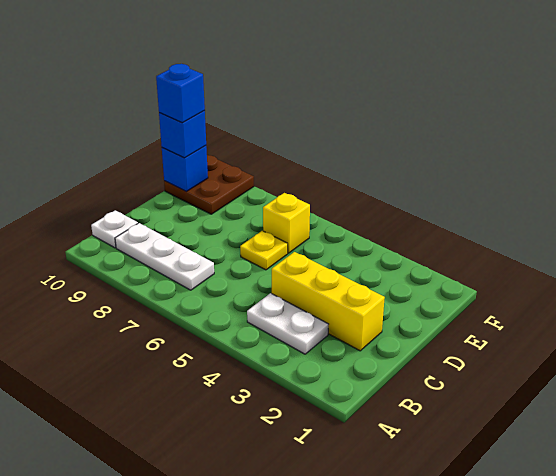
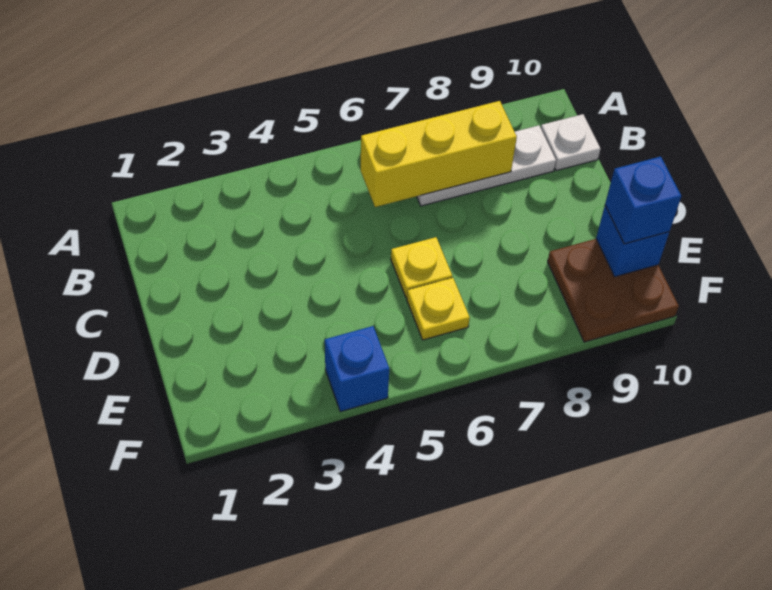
white plate B3:B4 level 1 -> none
yellow brick C2:C4 level 1 -> yellow brick B6:B8 level 2
yellow brick E6 level 1 -> yellow plate E6 level 1
blue brick E10 level 4 -> blue brick F4 level 1

